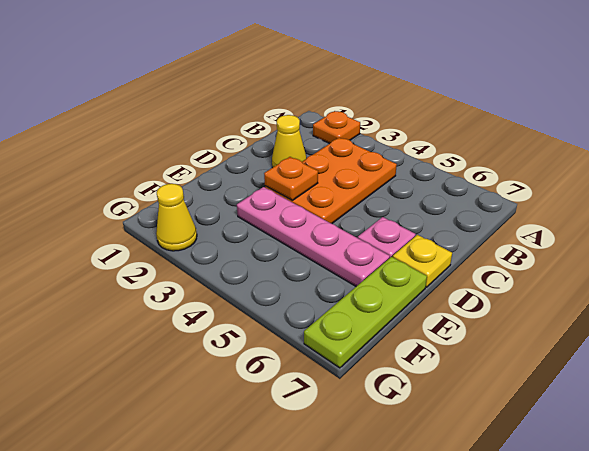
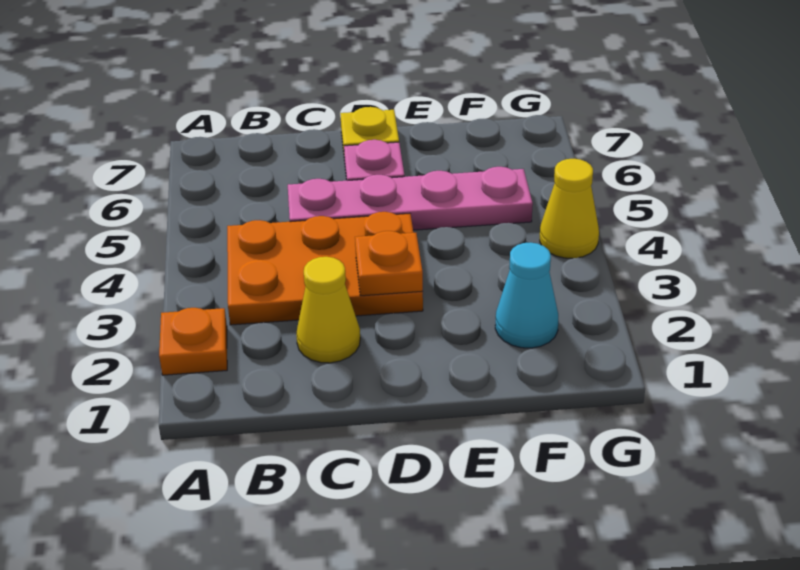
pink plate E3:E6 level 1 -> pink plate C5:F5 level 1
lime plate E7:G7 level 1 -> none
none -> cyan cone F2 level 1
yellow cone G2 level 1 -> yellow cone G4 level 1

